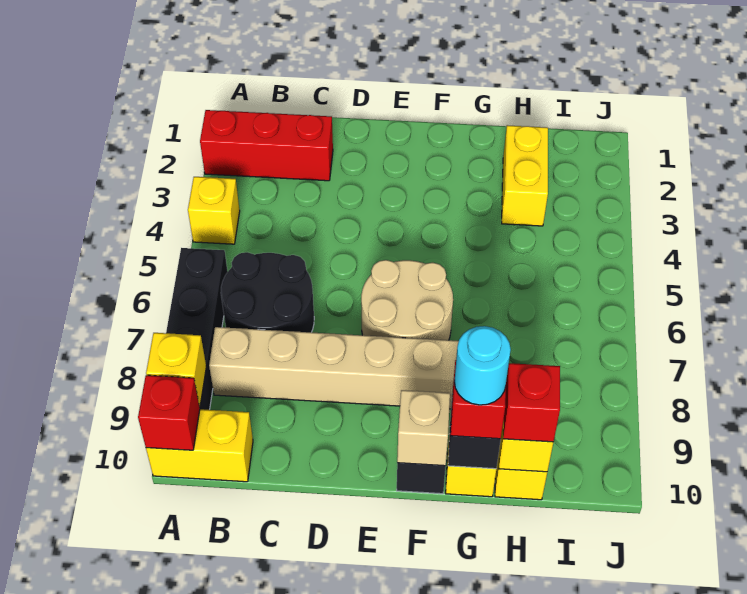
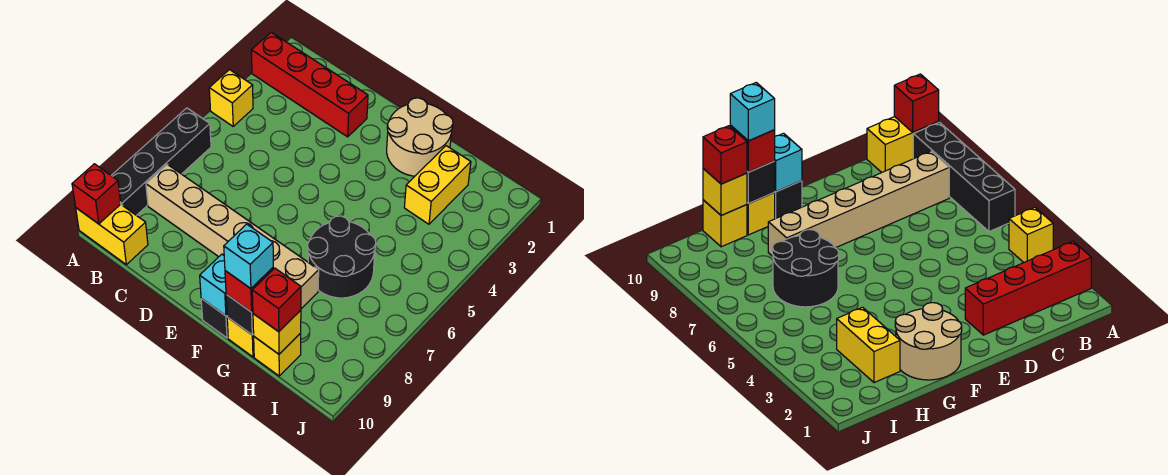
red brick A2:C2 level 1 -> red brick A2:D2 level 1
yellow brick A9 level 2 -> none
black round brick B6:C7 level 1 -> black round brick G6:H7 level 1
tan round brick E6:F7 level 1 -> tan round brick F1:G2 level 1
tan brick F10 level 2 -> cyan brick F10 level 2
cyan round brick G10 level 4 -> cyan brick G10 level 4

